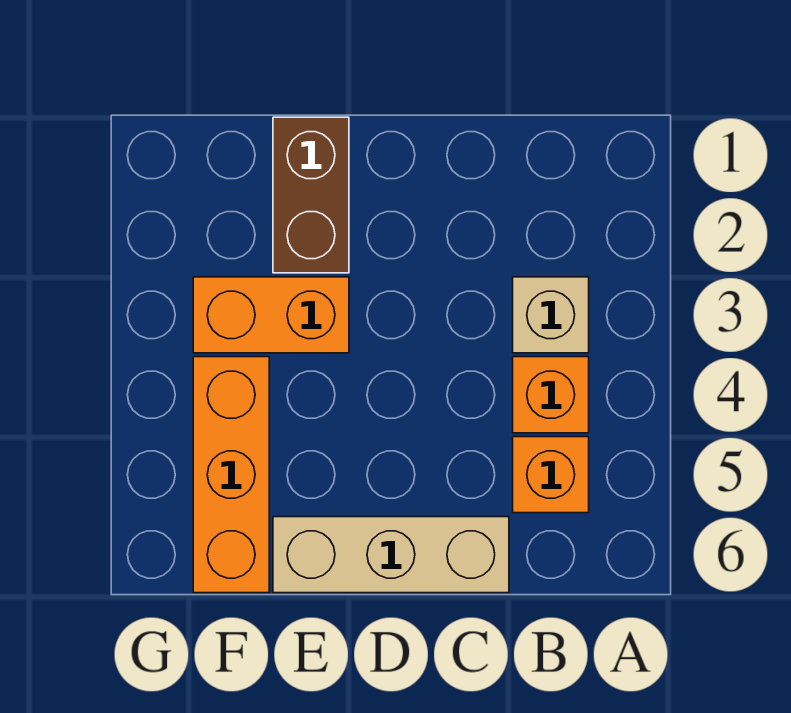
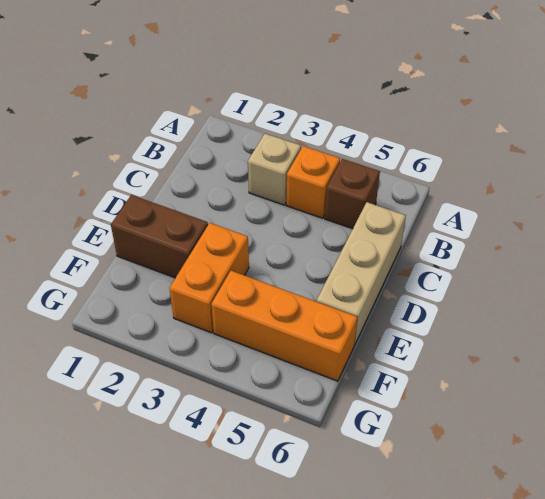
orange brick B5 level 1 -> brown brick B5 level 1

